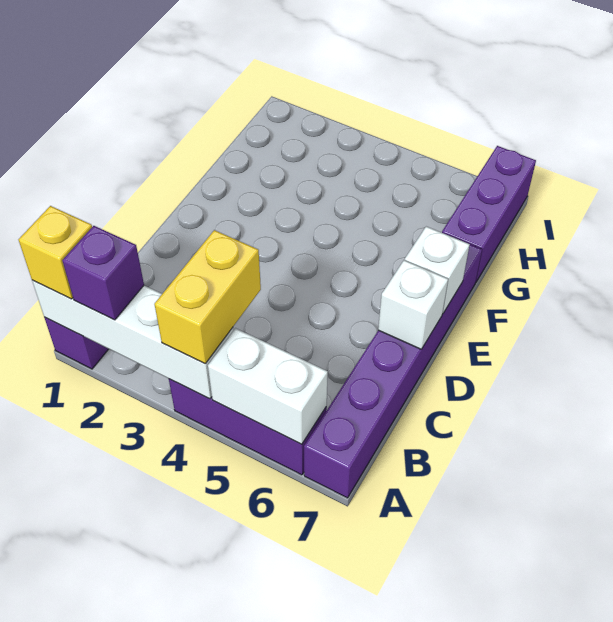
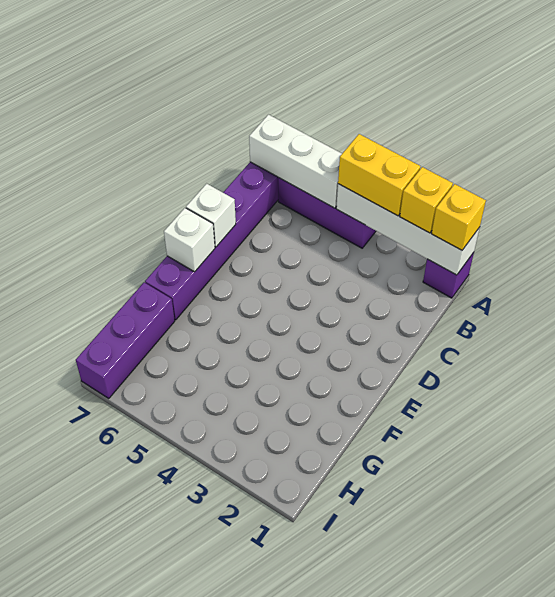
purple brick A2 level 3 -> yellow brick A2 level 3
yellow brick A4:B4 level 3 -> yellow brick A3:A4 level 3
white brick A5:A6 level 2 -> white brick A5:A7 level 2

